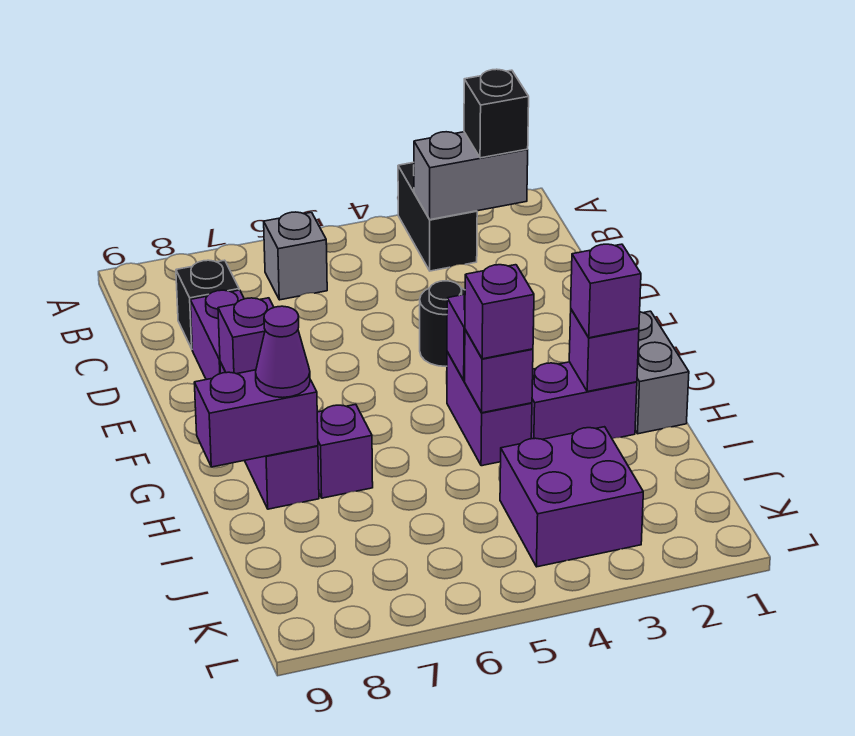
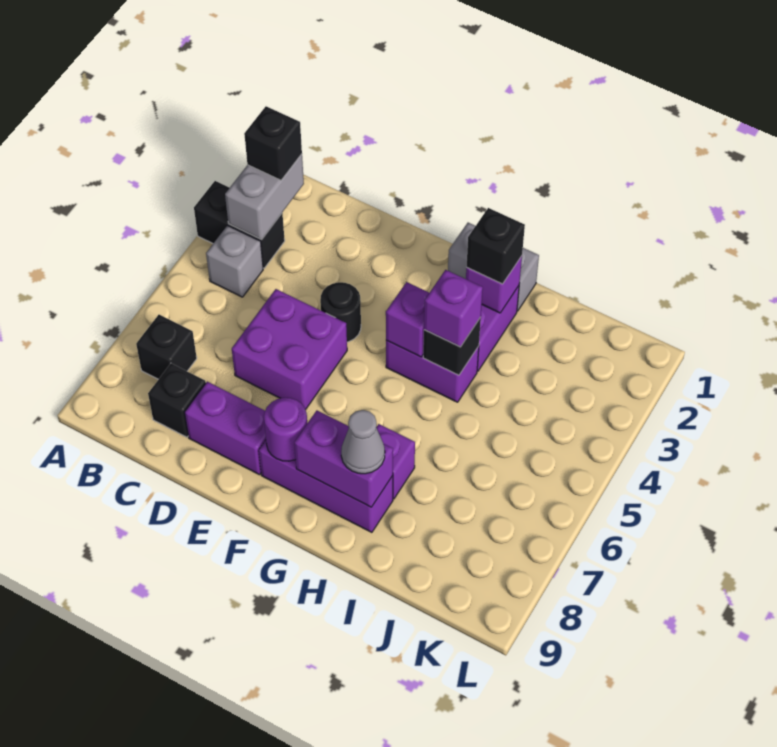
grey brick B6 level 1 -> grey brick B4 level 1
none -> black brick B7 level 1
purple brick F8 level 2 -> purple round brick F8 level 2
purple brick H2 level 3 -> black brick H2 level 3
purple brick H4 level 2 -> black brick H4 level 2
purple brick H8:H9 level 2 -> purple brick G8:H8 level 2
purple cone H8 level 3 -> grey cone H8 level 3
purple brick J3:K4 level 1 -> purple brick D5:E6 level 1

